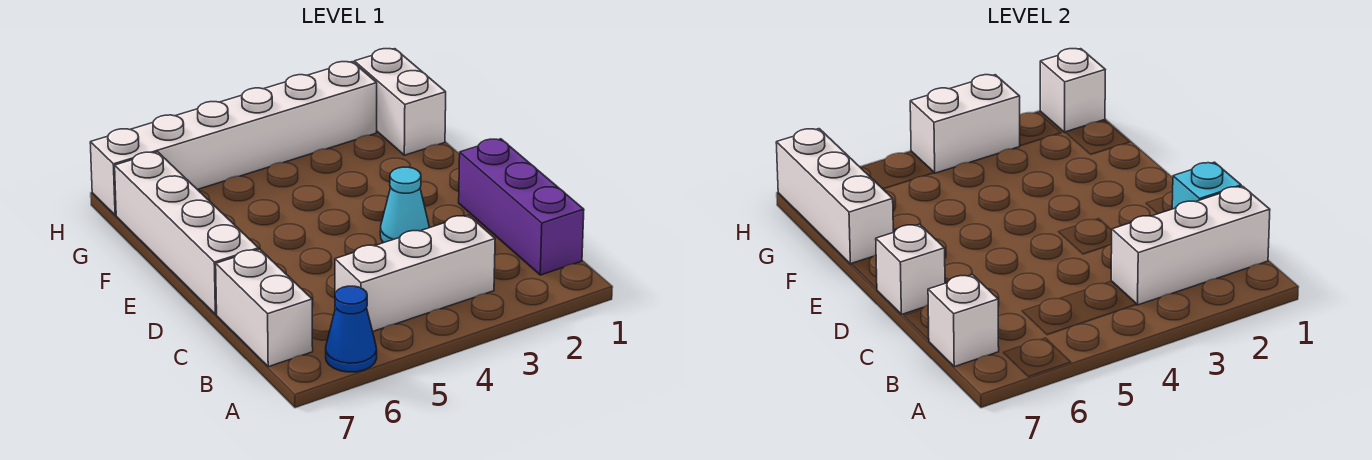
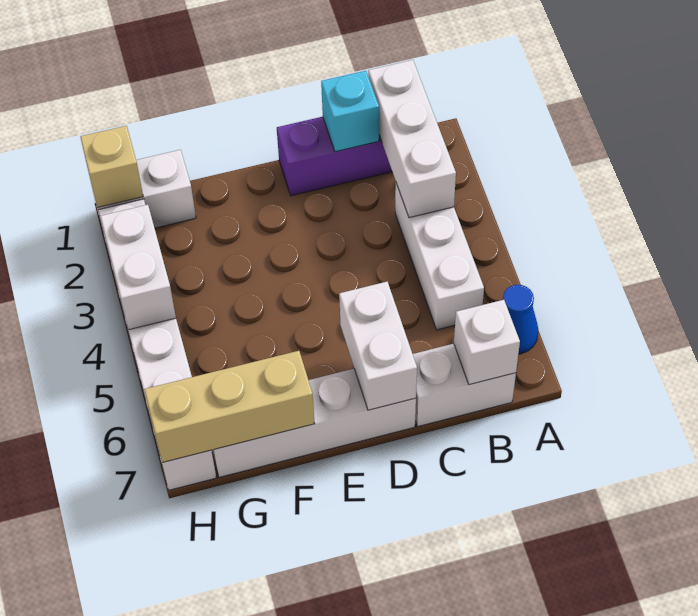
cyan cone D3 level 1 -> none
white brick D7 level 2 -> white brick D6:D7 level 2
white brick F7:H7 level 2 -> tan brick F7:H7 level 2
white brick H1 level 2 -> tan brick H1 level 2

